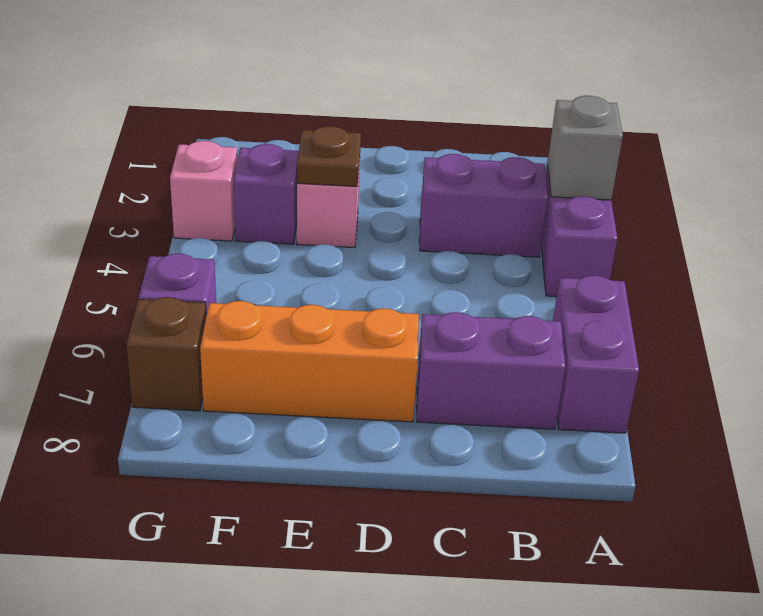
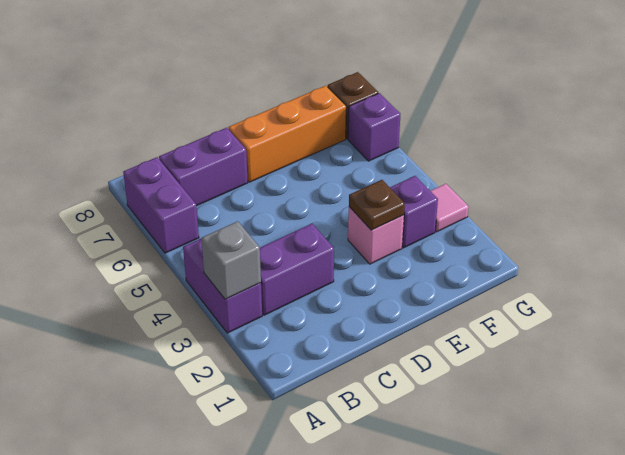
pink brick G3 level 1 -> pink tile G3 level 1

